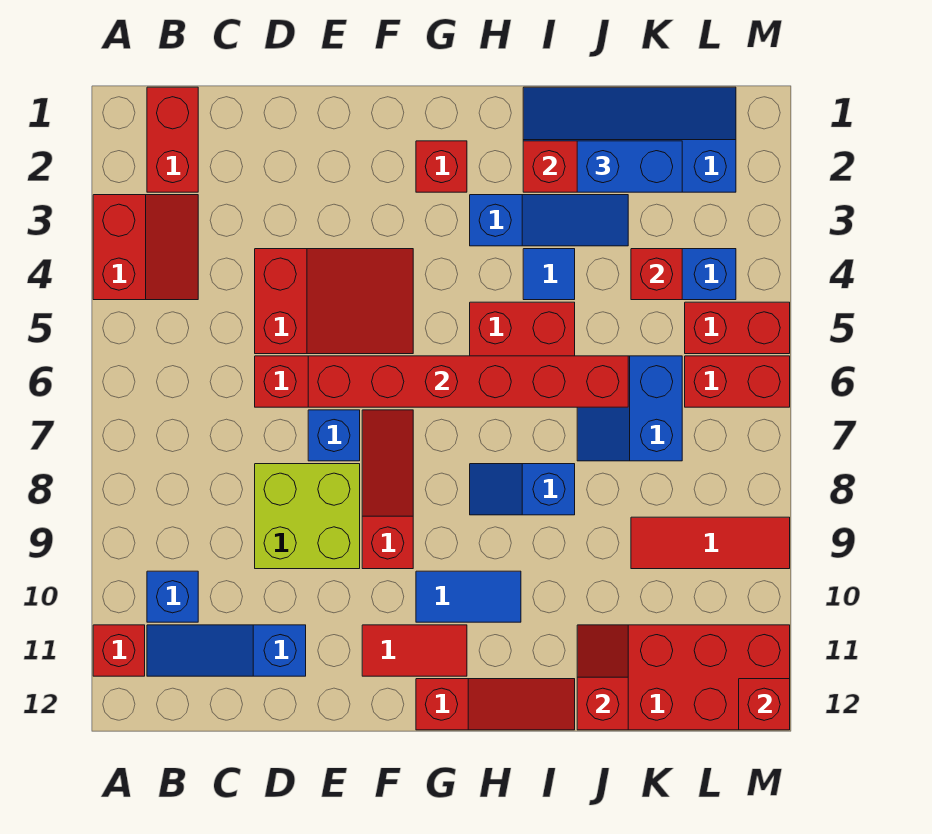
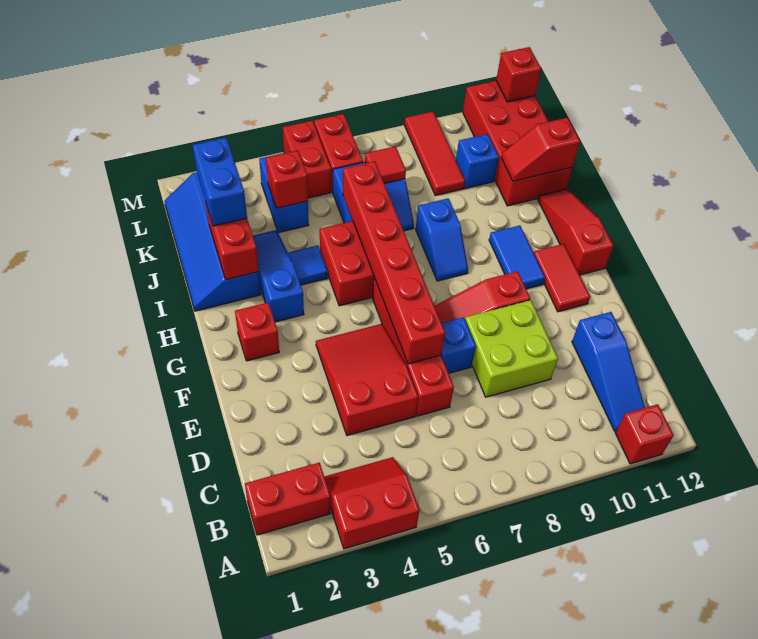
blue brick B10 level 1 -> blue brick K10 level 1
none -> red tile K7 level 2

